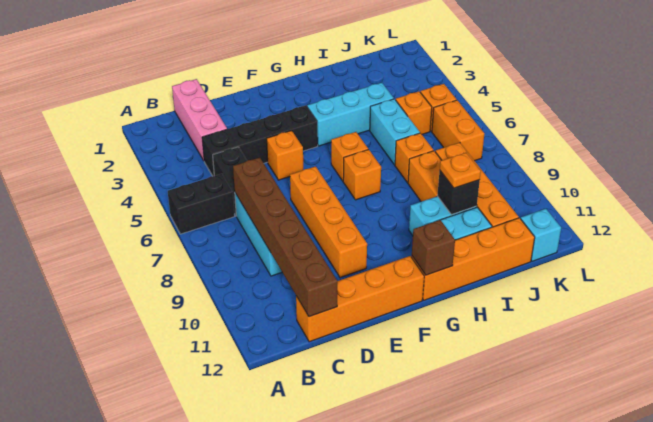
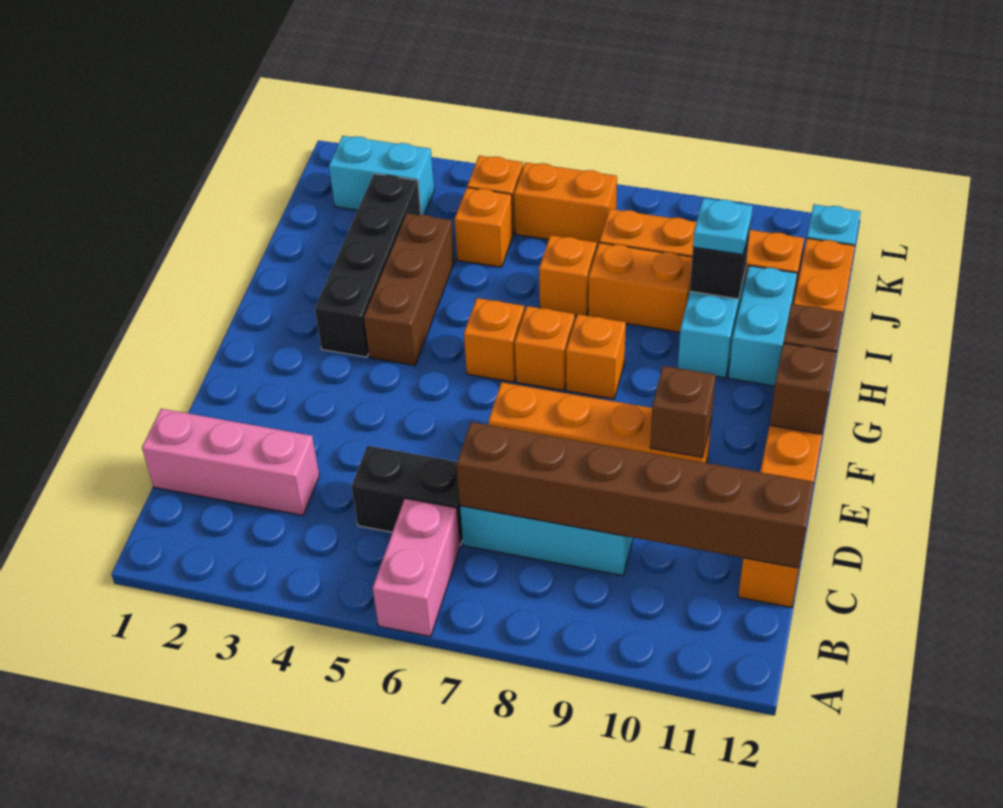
black brick A6:B6 level 1 -> pink brick A6:B6 level 1
black brick C4:F4 level 1 -> black brick G3:J3 level 1
orange brick E5 level 1 -> orange brick G8 level 1
none -> brown brick E10 level 2
none -> brown brick F12 level 2
cyan brick G4:I4 level 1 -> brown brick G4:I4 level 1
cyan brick I5:I6 level 1 -> cyan brick K2:K3 level 1
orange plate I10 level 3 -> cyan plate I10 level 3

